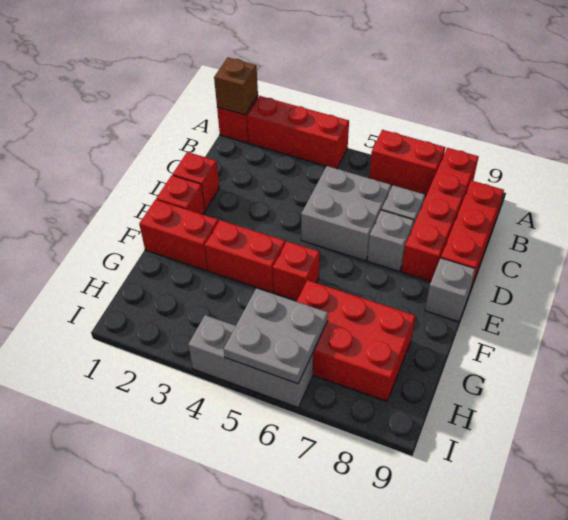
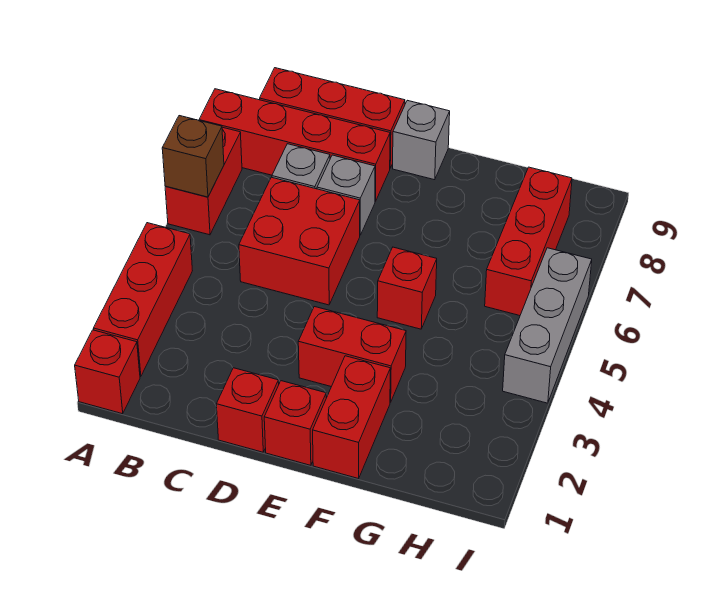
brown brick A1 level 2 -> brown brick A6 level 2
grey brick C5:D6 level 1 -> red brick C5:D6 level 1
red brick F3:F4 level 1 -> red brick E3:F3 level 1
red brick G6:H8 level 1 -> red brick H6:H8 level 1
grey plate H5:I6 level 2 -> none

